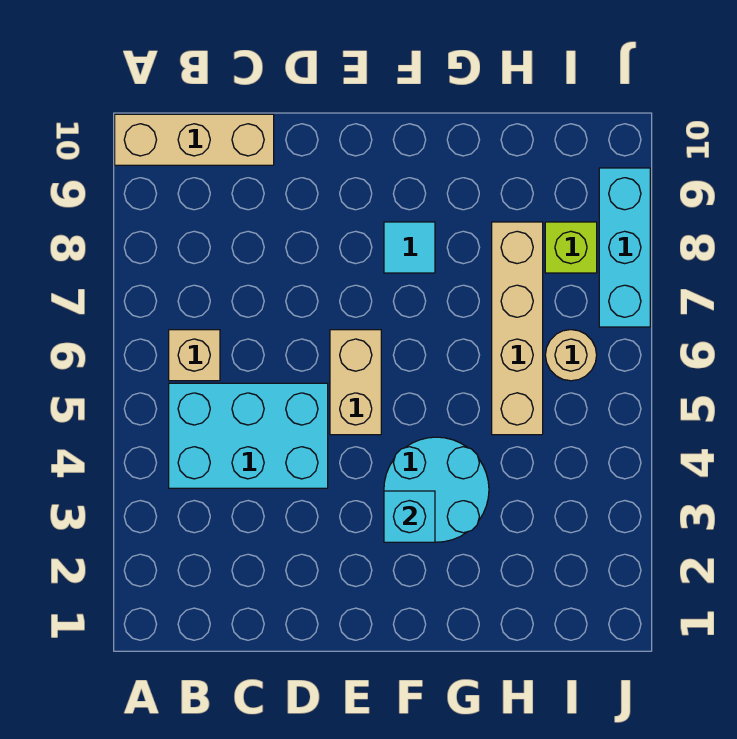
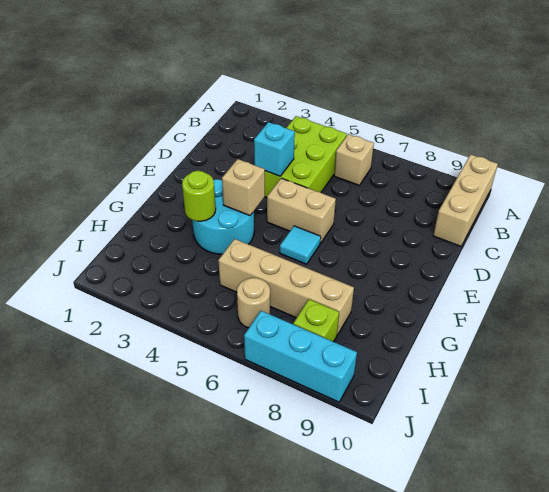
cyan brick B4:D5 level 1 -> lime brick B4:D5 level 1
cyan brick F3 level 2 -> cyan brick D4 level 2
none -> tan brick F4 level 2
cyan tile F8 level 1 -> cyan tile F6 level 1
none -> lime round brick G3 level 2

